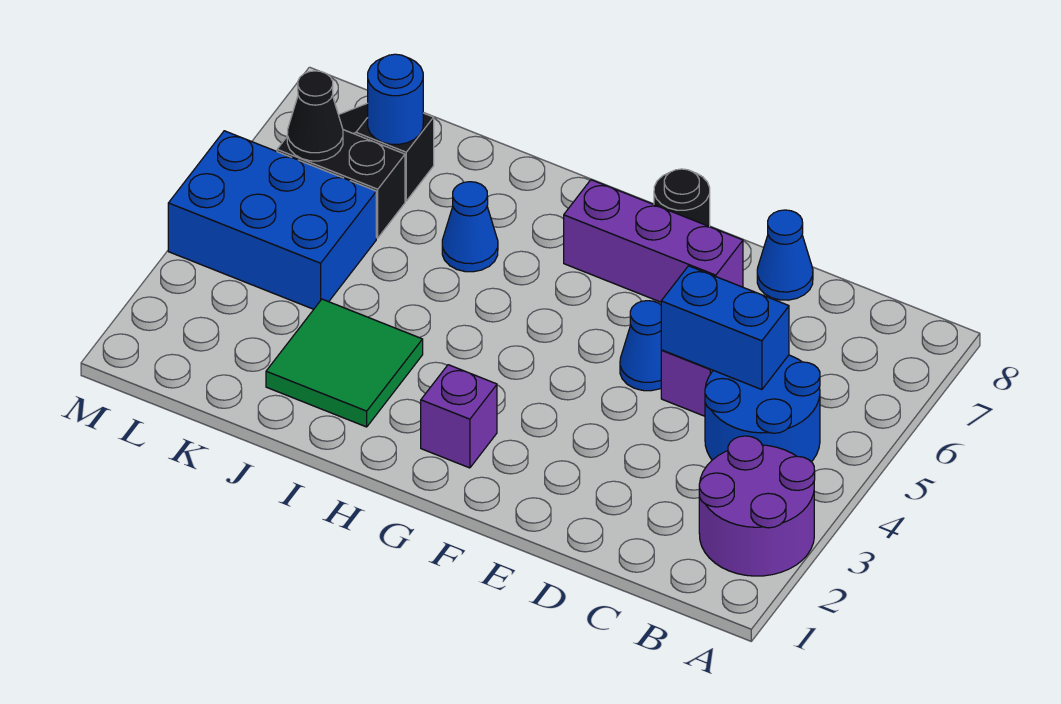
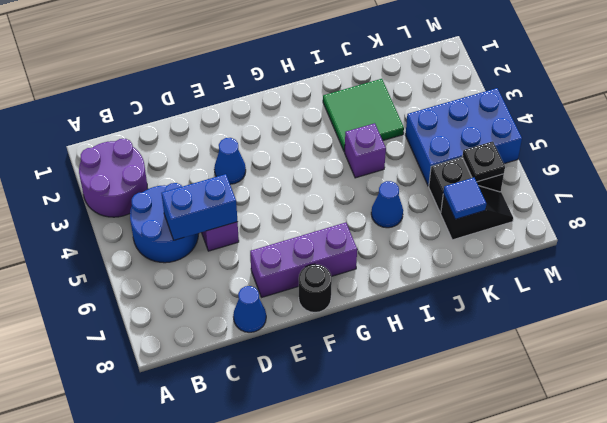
blue cone E5 level 1 -> blue cone E3 level 1
purple brick G2 level 1 -> purple brick I4 level 1
blue round brick K7 level 2 -> blue tile K7 level 2
black cone L6 level 2 -> black plate L6 level 2

